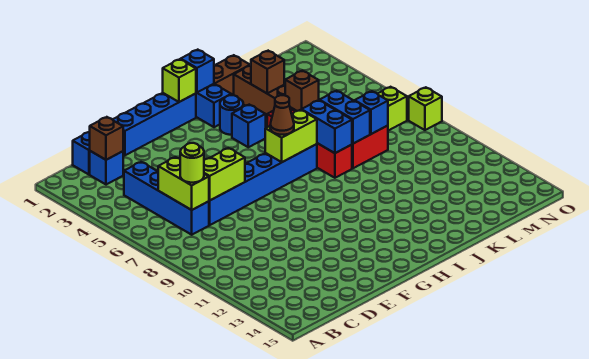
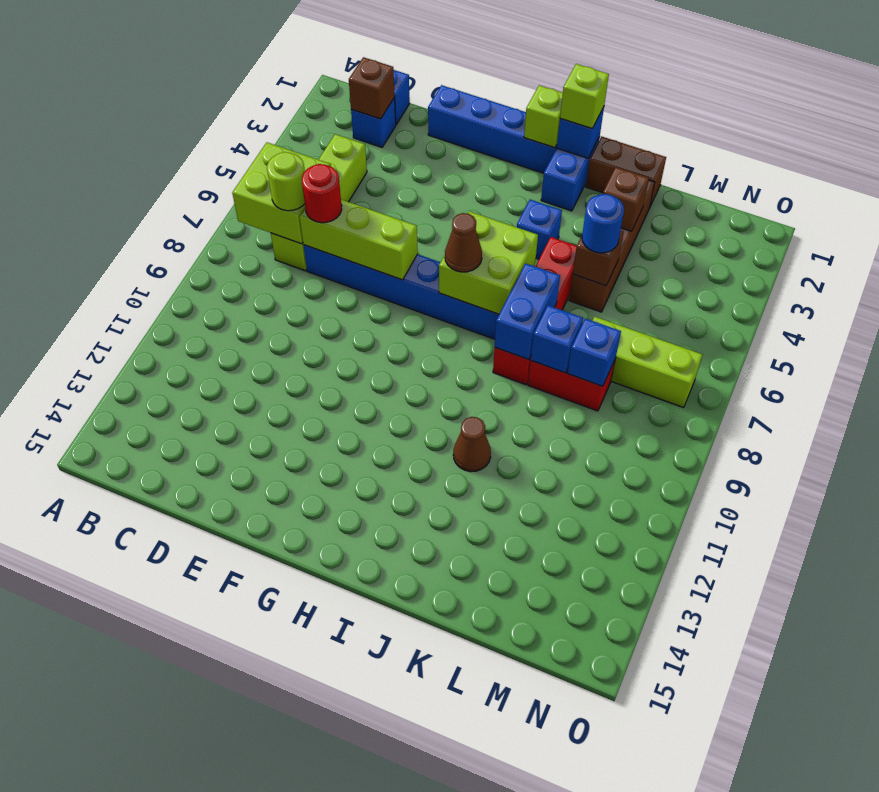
blue brick C4:C7 level 1 -> lime brick C4:C7 level 1
lime brick C6:C7 level 2 -> lime brick B6:C7 level 2
lime brick D7:E7 level 2 -> lime brick D7:F7 level 2
none -> red round brick D7 level 3
lime brick H7:I7 level 2 -> lime brick H6:I7 level 2
blue round brick I3 level 1 -> blue round brick K5 level 3
none -> brown cone J11 level 1
blue brick K7:K8 level 2 -> blue brick K8 level 2
lime brick O8 level 1 -> lime brick I1 level 3

